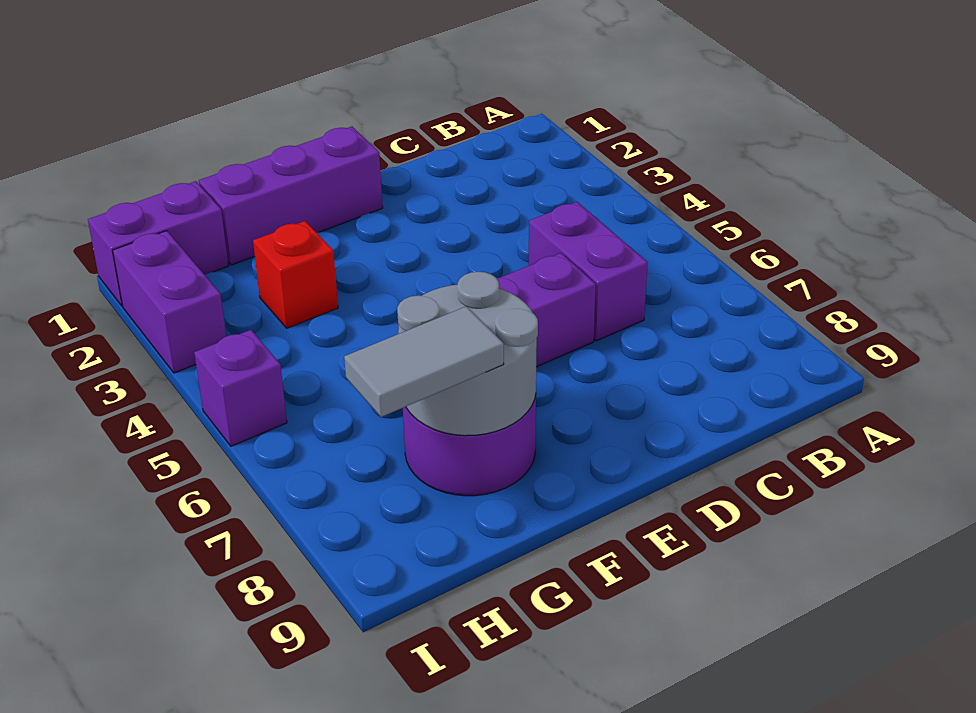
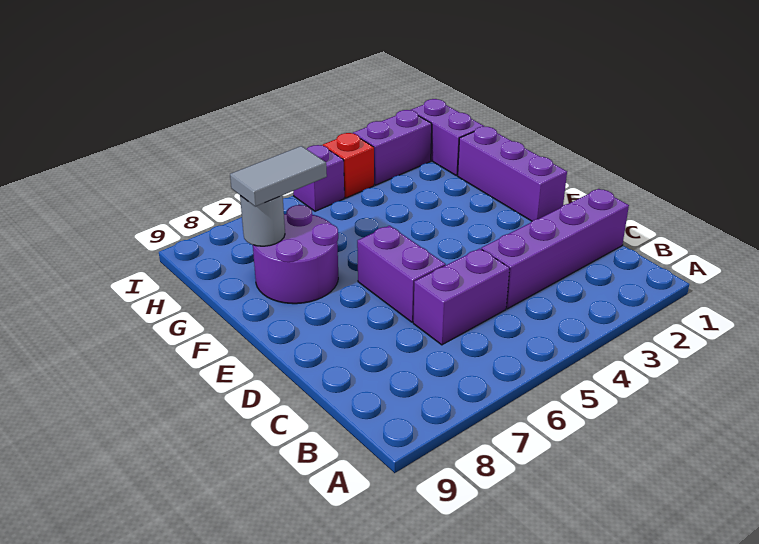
none -> purple brick C1:C4 level 1
grey round brick F7:G8 level 2 -> grey round brick G8 level 2
red brick G3 level 1 -> red brick I4 level 1
grey tile G8:H8 level 3 -> grey tile G7:G8 level 3

